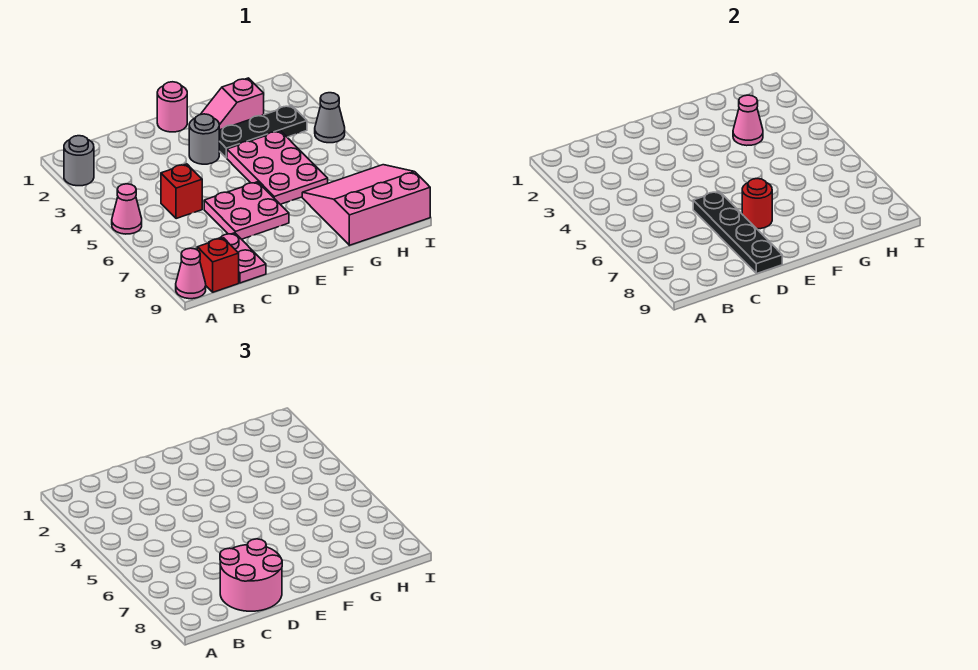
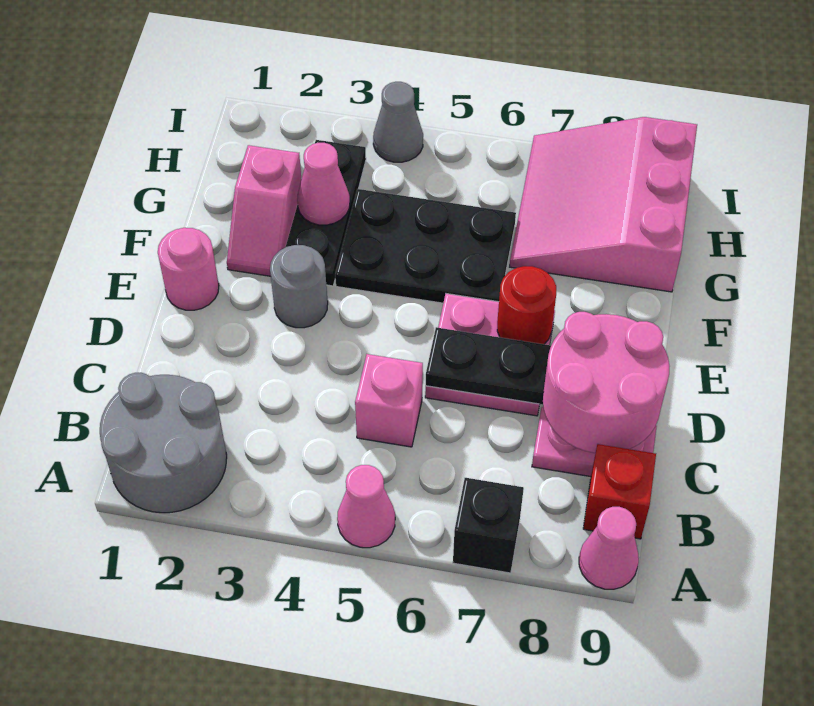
grey round brick A2 level 1 -> grey round brick A1:B2 level 1
none -> black brick A7 level 1
red brick C5 level 1 -> pink brick C5 level 1
pink plate F4:G6 level 1 -> black plate F4:G6 level 1

